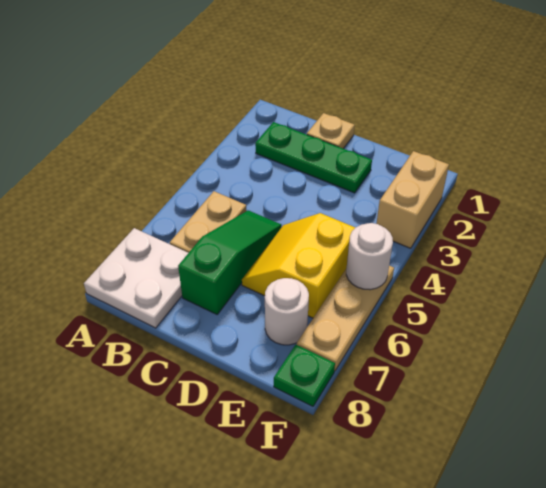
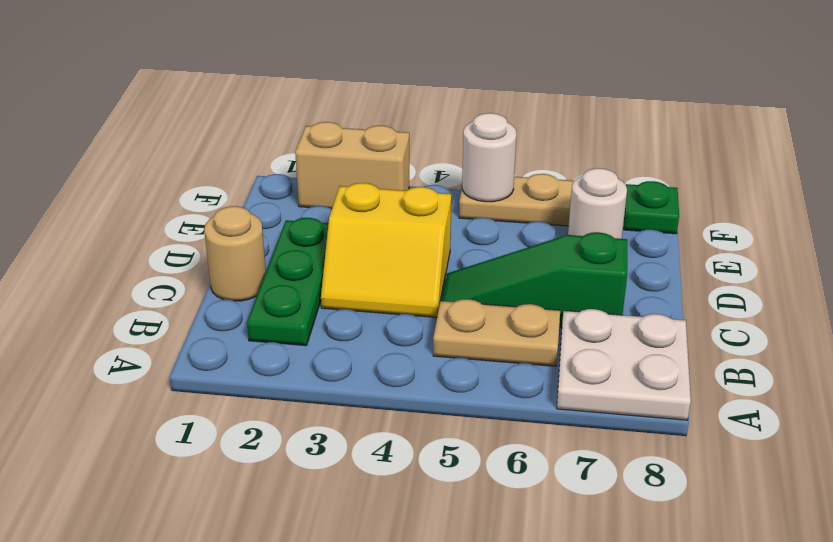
tan plate C1 level 1 -> tan round brick C1 level 1
yellow slope D5:E6 level 1 top E -> yellow slope C3:D4 level 1 top D

